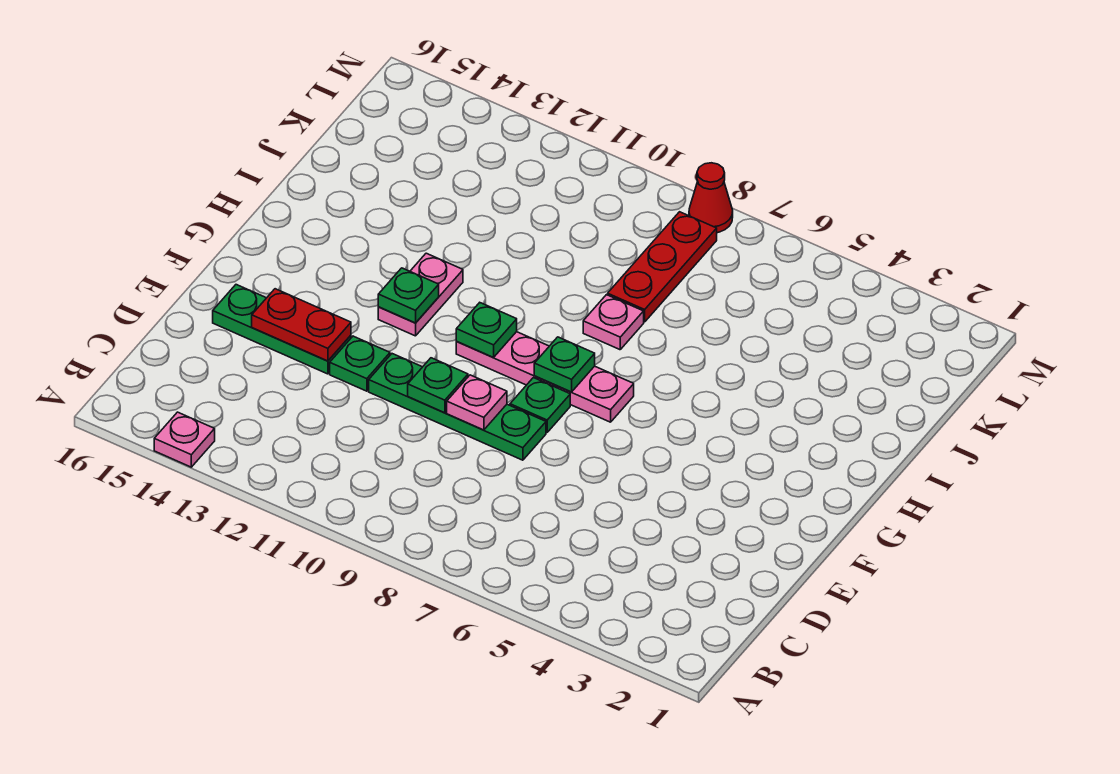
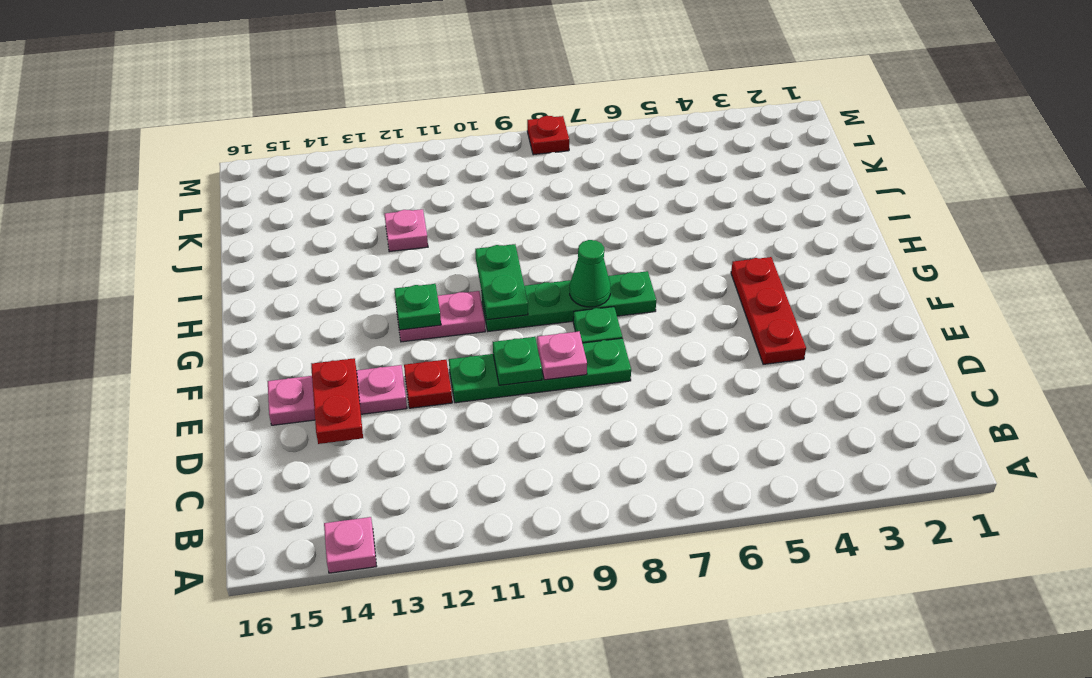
green plate E12 level 1 -> red plate E12 level 1
green plate E13:E15 level 1 -> pink plate E13:E15 level 1
red plate E13:E14 level 2 -> red plate D14:E14 level 2
pink plate G7:G10 level 1 -> green plate G7:G10 level 1
green plate G8 level 2 -> green cone G8 level 2
green plate G10 level 2 -> green plate G10:H10 level 2
pink plate G12:H12 level 1 -> pink plate G11:G12 level 1
pink plate I8 level 1 -> pink plate J12 level 1
red plate J8:L8 level 1 -> red plate E4:G4 level 1
red cone M8 level 1 -> red plate M8 level 1

